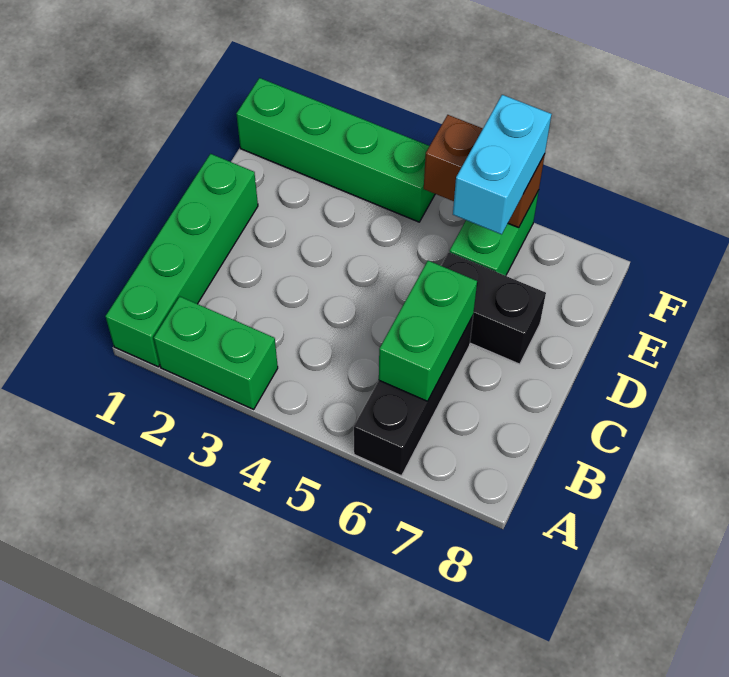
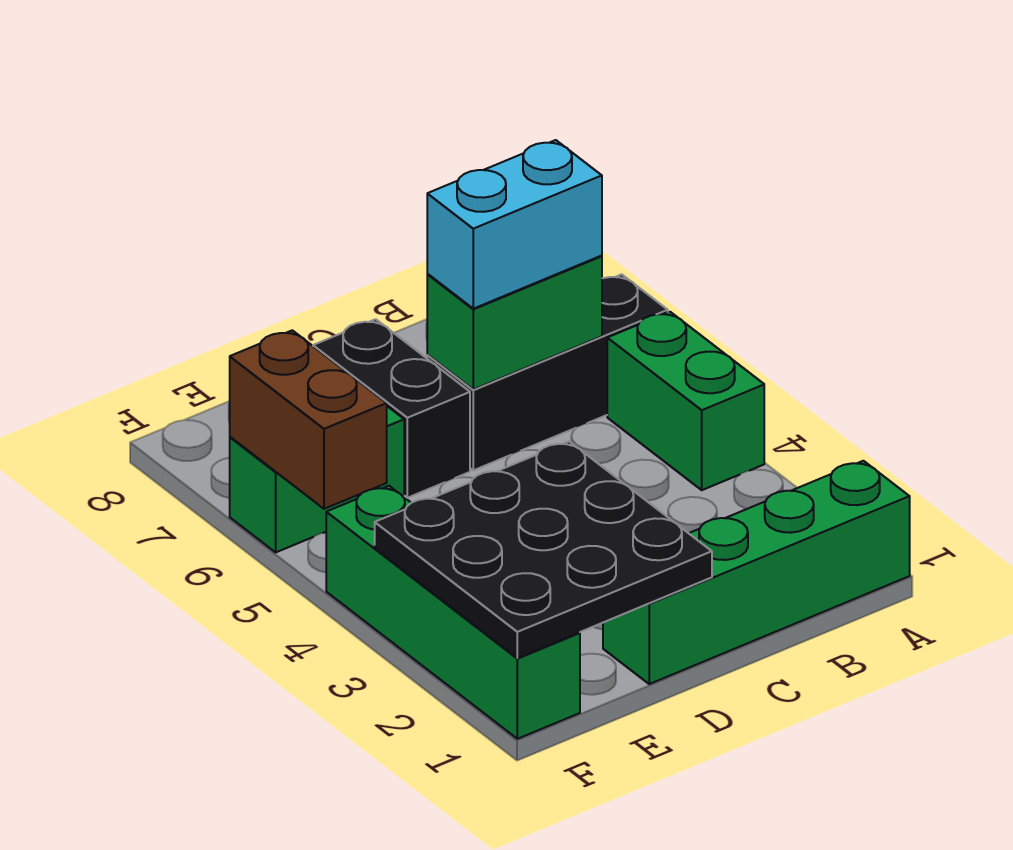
green brick A2:A3 level 1 -> green brick A4:A5 level 1
none -> black plate D1:F3 level 2
cyan brick E6:F6 level 3 -> cyan brick B6:C6 level 3

